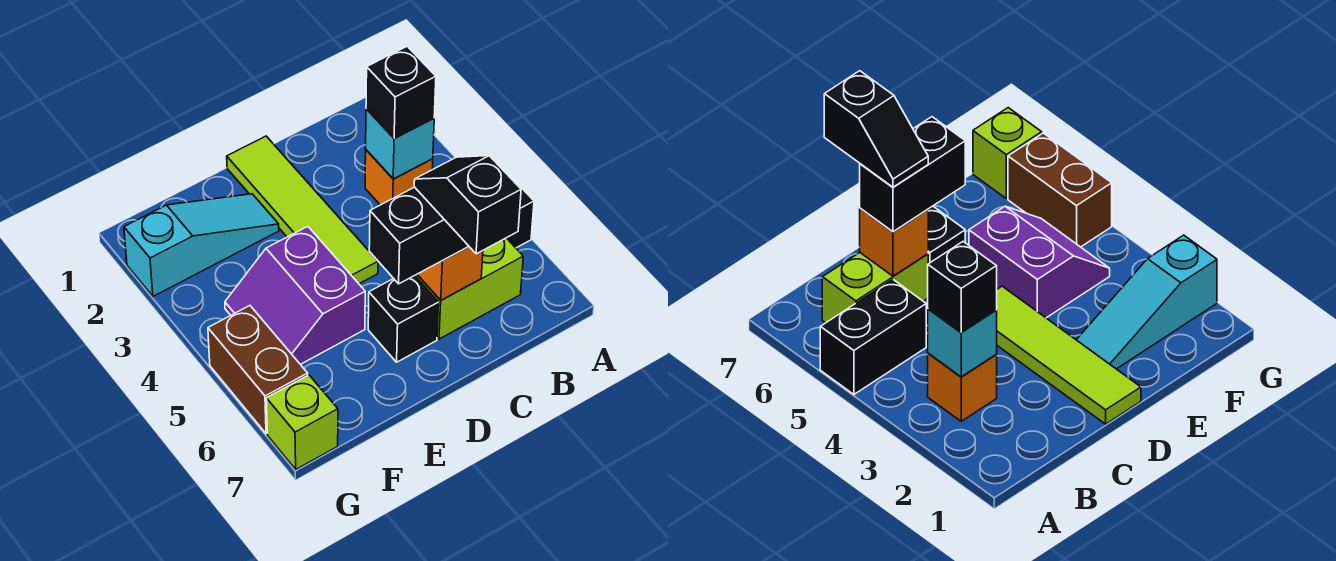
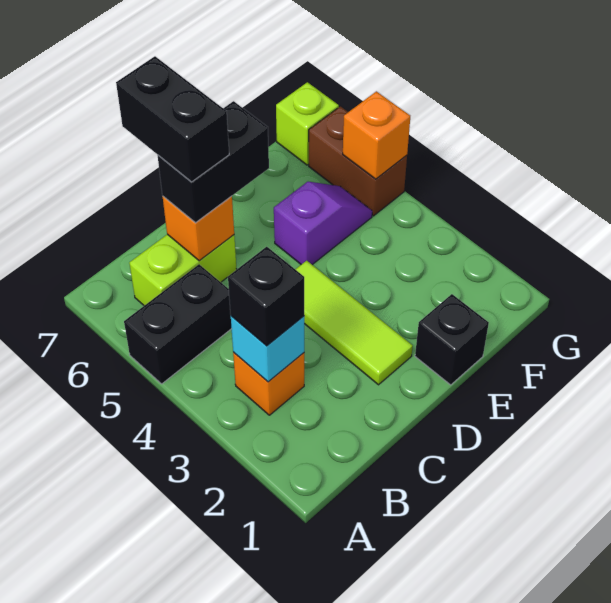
black slope C6:C7 level 4 top 7 -> black brick C6:C7 level 4
lime tile D1:D4 level 1 -> lime tile D2:D4 level 1
black brick D6 level 1 -> black brick E1 level 1
cyan slope E2:G2 level 1 top G -> none
purple slope E4:F5 level 1 top E -> purple slope E5:F5 level 1 top E
none -> orange brick G5 level 2

